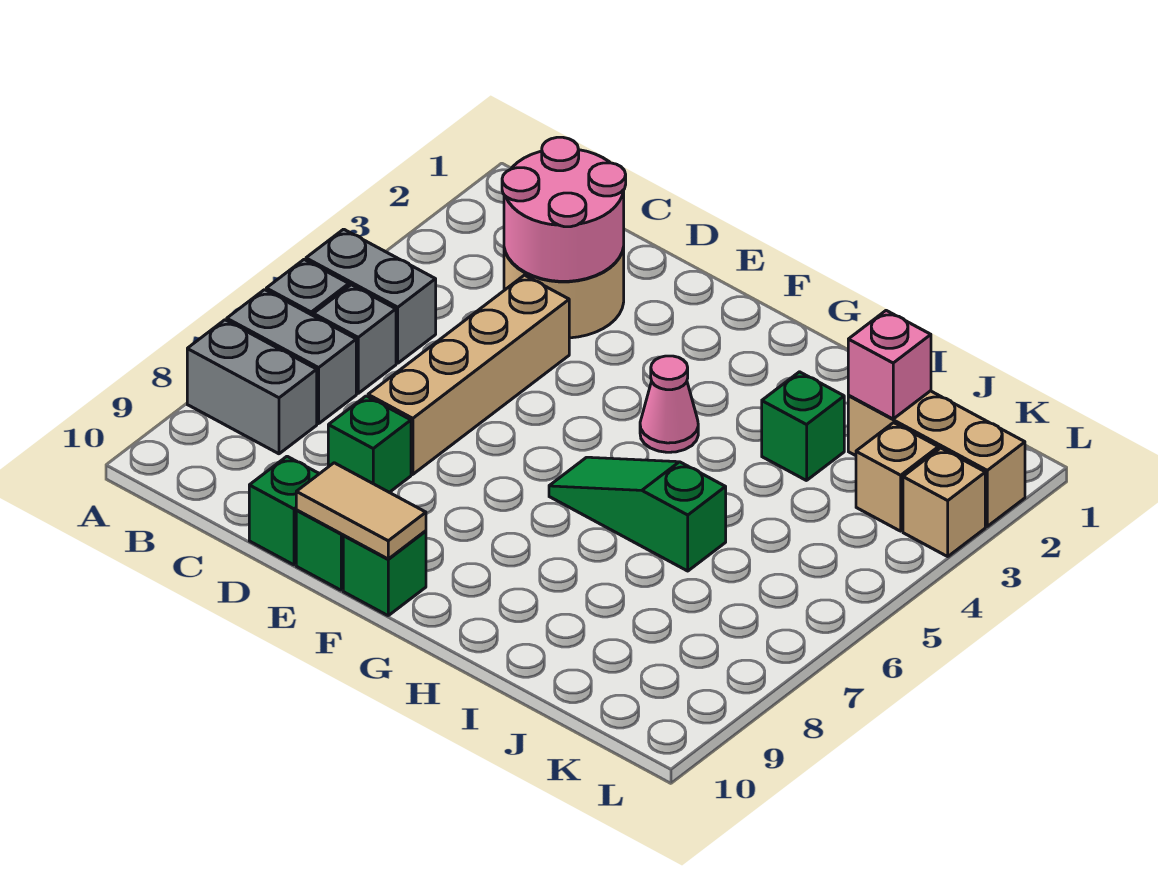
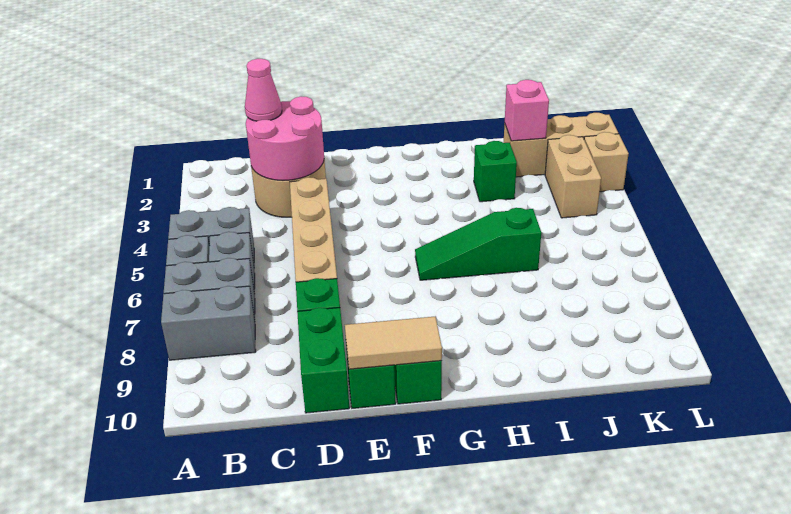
green brick D10 level 1 -> green brick D9:D10 level 1
pink cone G4 level 1 -> pink cone C2 level 3
tan brick K3 level 1 -> tan brick K3:K4 level 1

